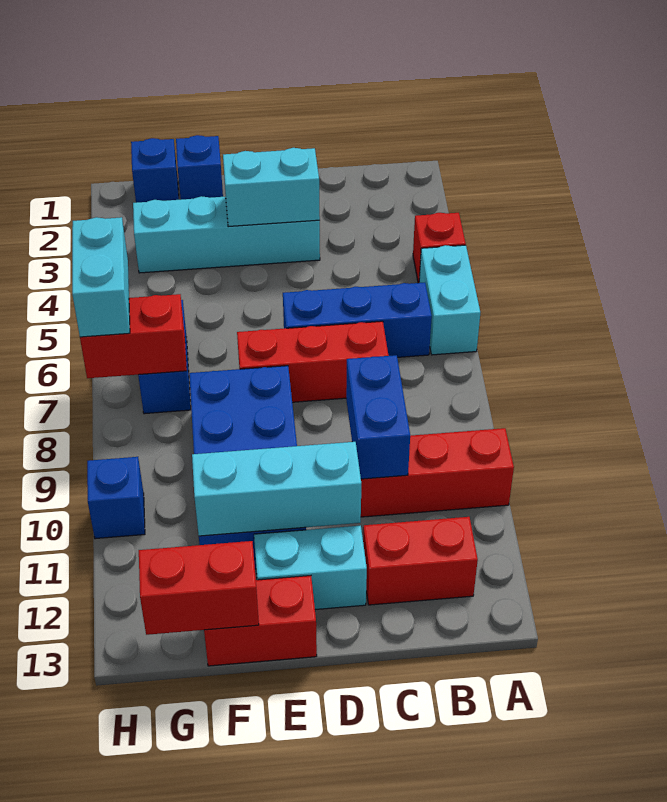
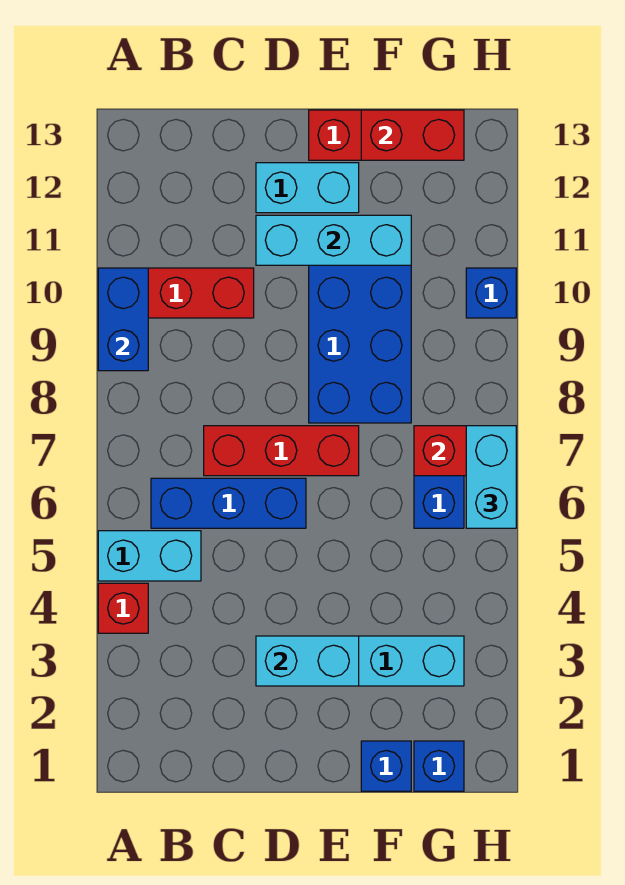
cyan brick A5:A6 level 1 -> cyan brick A5:B5 level 1
red brick B12:C12 level 1 -> none
blue brick C9:C10 level 2 -> blue brick A9:A10 level 2

